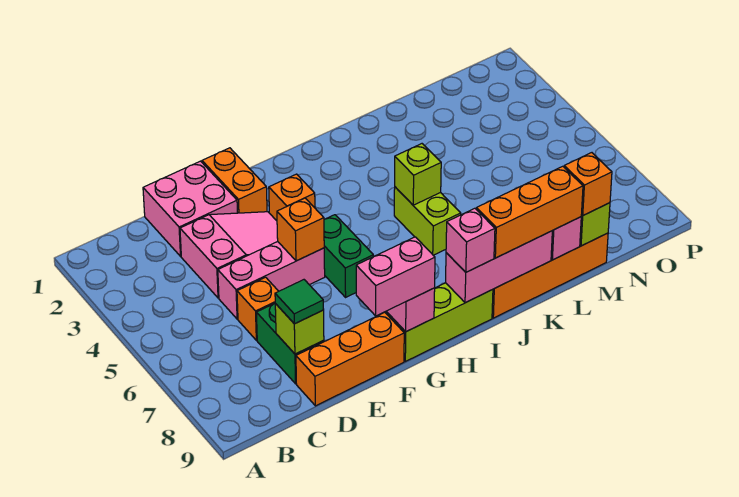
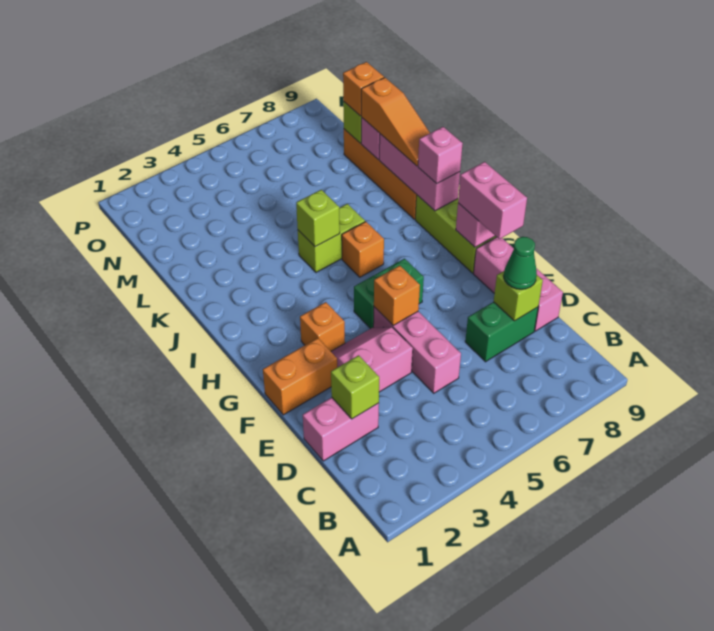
pink brick D1:E2 level 1 -> pink brick D1:D2 level 1
none -> lime brick D2 level 2
pink slope D3:F4 level 1 top D -> pink slope E3:F4 level 1 top E
orange brick D6 level 1 -> orange brick I6 level 1
green tile D8 level 3 -> green cone D8 level 3
orange brick D9:F9 level 1 -> pink brick D9:F9 level 1
orange brick J9:L9 level 3 -> orange slope J9:L9 level 3 top L

